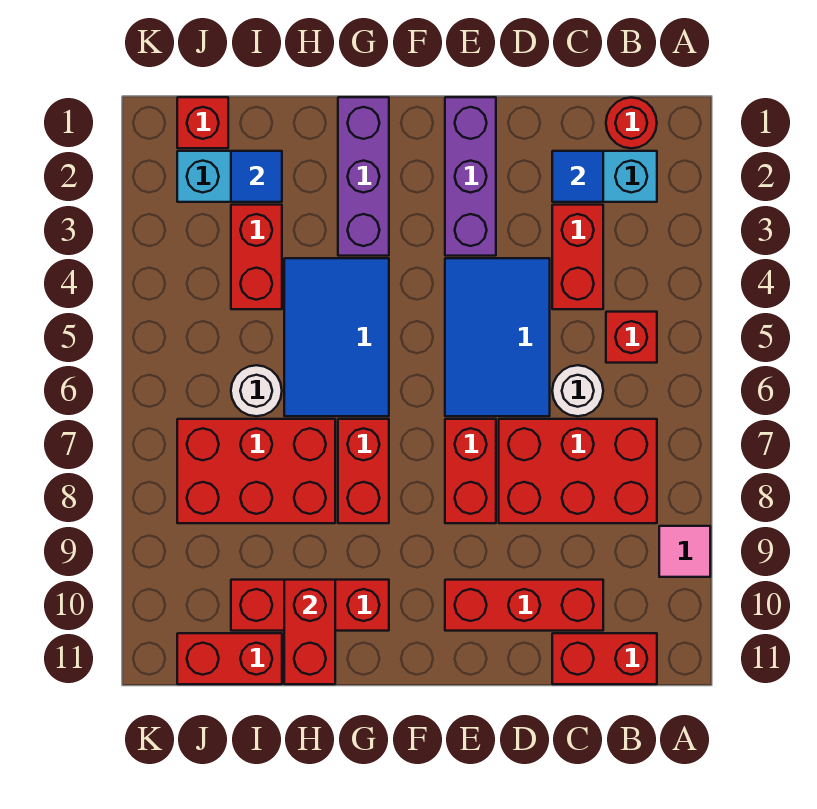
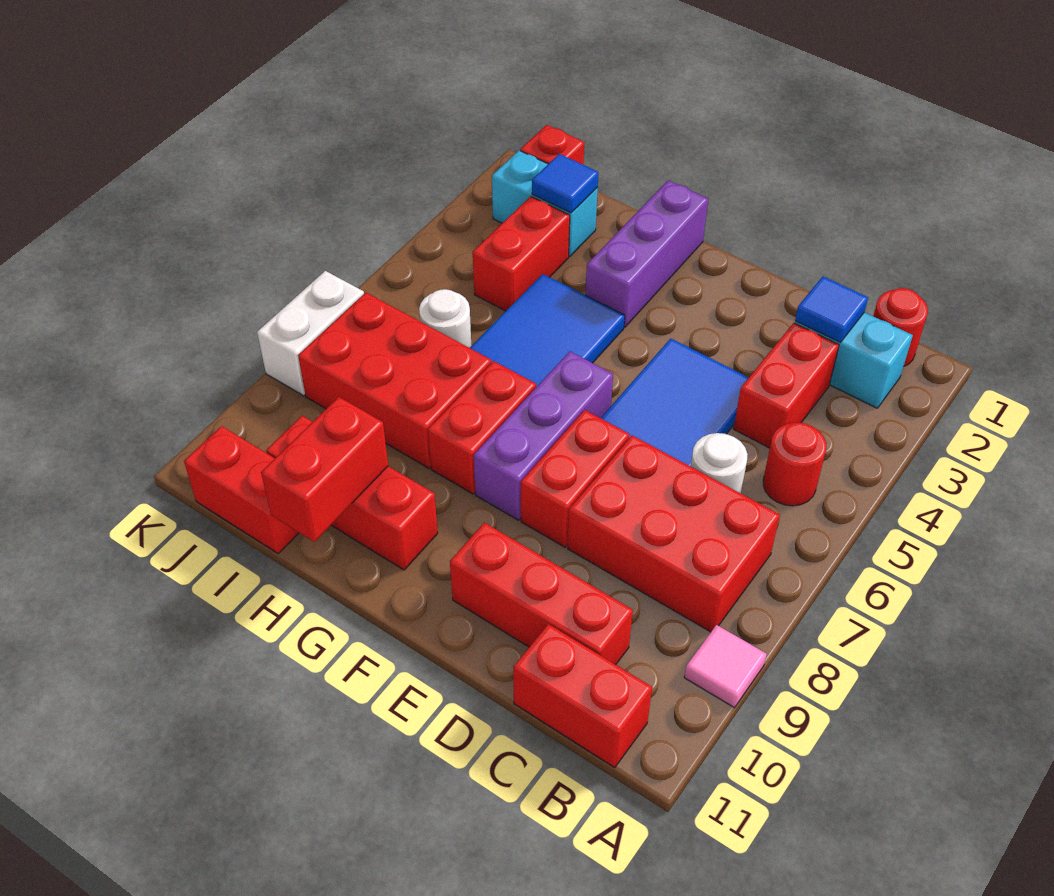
red brick B5 level 1 -> red round brick B5 level 1
purple brick E1:E3 level 1 -> purple brick F6:F8 level 1
none -> white brick K7:K8 level 1

